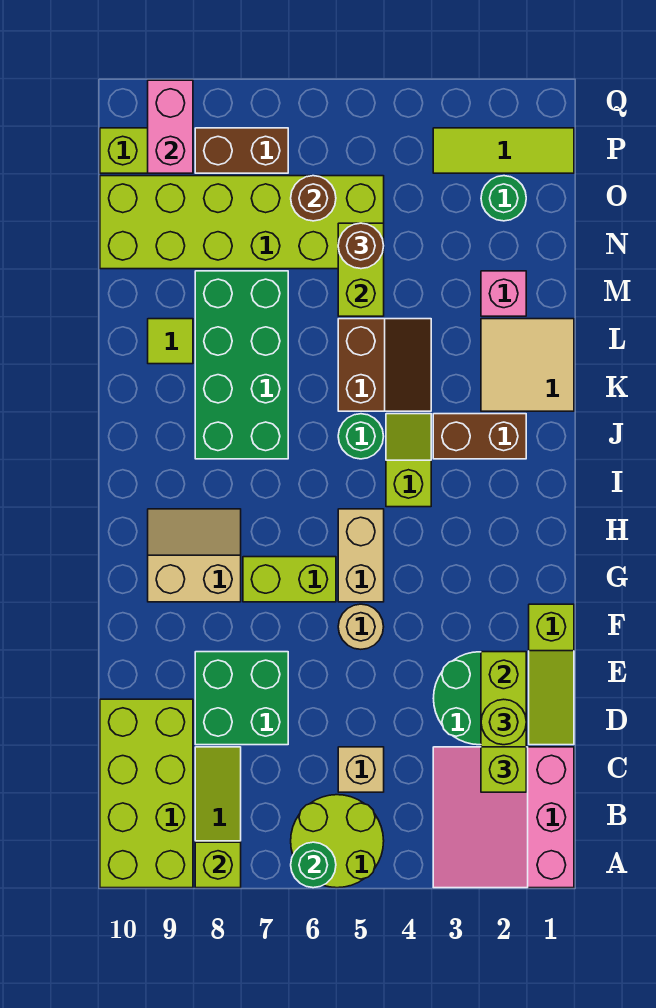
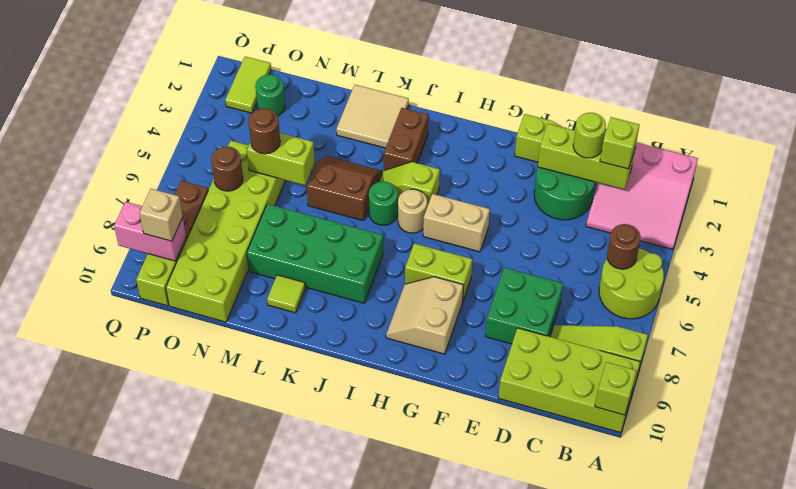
green round brick A6 level 2 -> none
lime brick A8 level 2 -> lime brick A10 level 2
none -> brown round brick B5 level 2
tan brick C5 level 1 -> tan brick P9 level 3
tan round brick F5 level 1 -> tan round brick I5 level 1
lime brick G6:G7 level 1 -> lime brick G7:H7 level 1
pink brick M2 level 1 -> none
lime tile P1:P3 level 1 -> lime tile P1:P2 level 1

